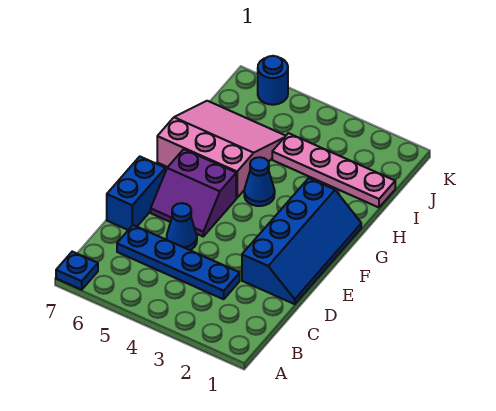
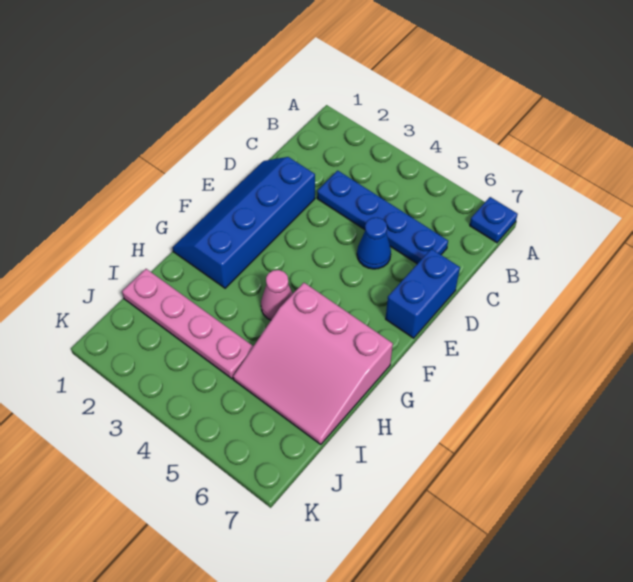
purple slope E5:F6 level 1 top F -> none
blue cone G4 level 1 -> pink cone G4 level 1
blue round brick K6 level 1 -> none

